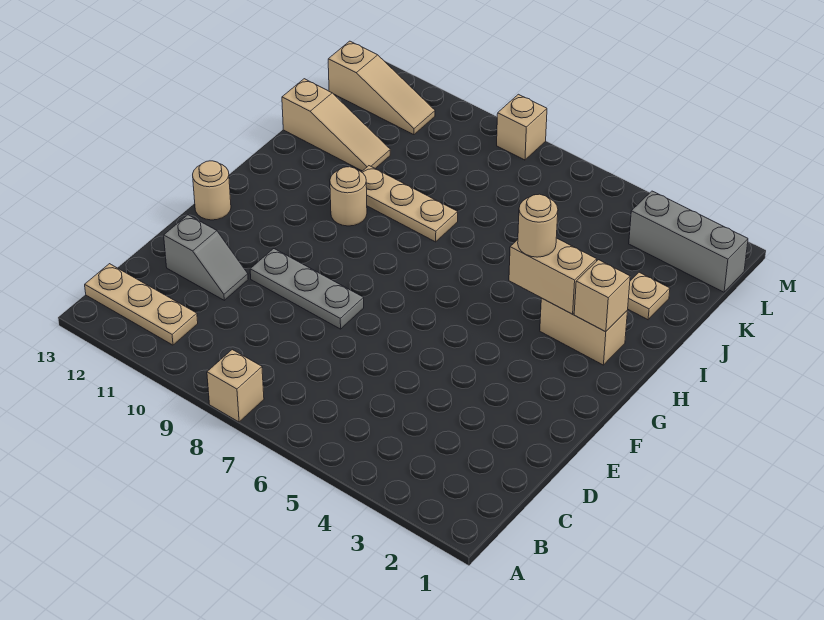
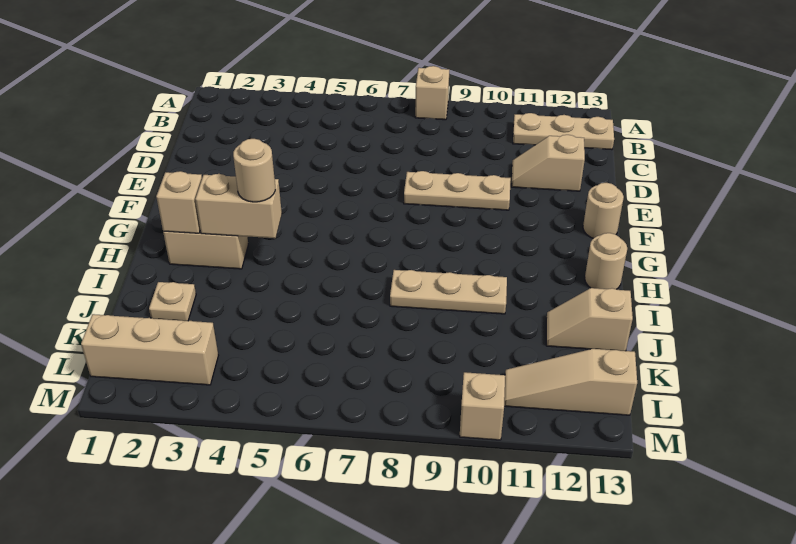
grey slope D11:D12 level 1 top 12 -> tan slope D11:D12 level 1 top 12
grey plate E8:E10 level 1 -> tan plate E8:E10 level 1
tan round brick H10 level 1 -> tan round brick H13 level 1
tan slope J11:J13 level 1 top 13 -> tan slope J12:J13 level 1 top 13
grey brick L1:L3 level 1 -> tan brick L1:L3 level 1
tan brick M8 level 1 -> tan brick M10 level 1

